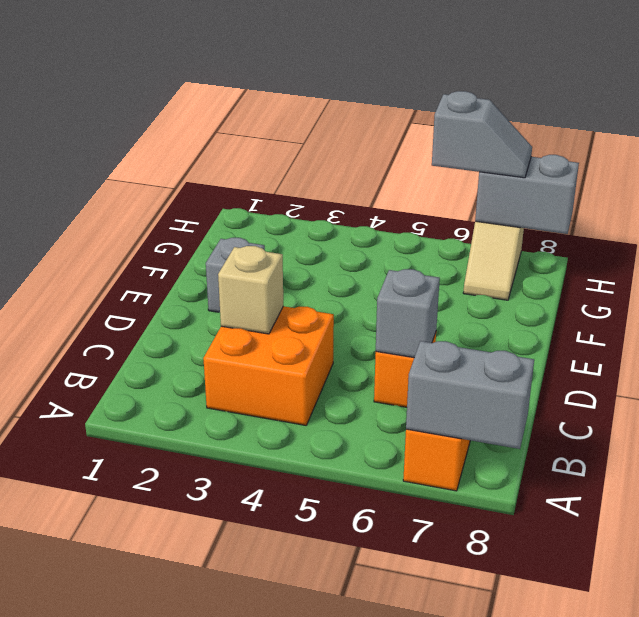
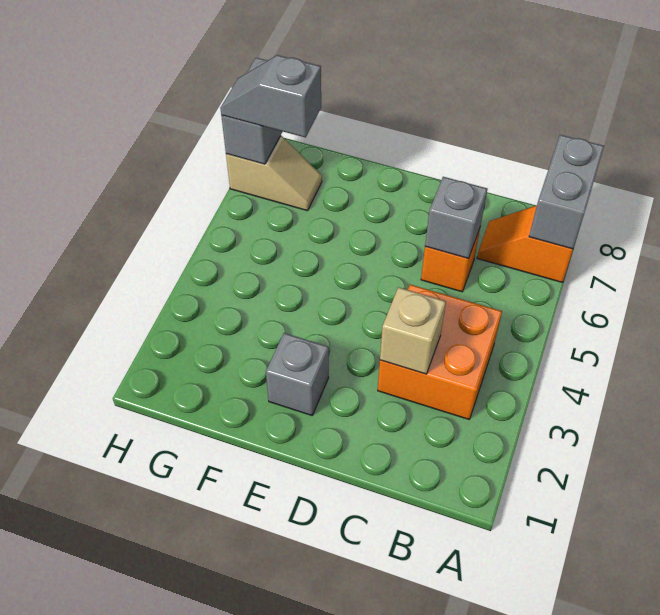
grey slope H6:H7 level 3 top 6 -> grey slope G7:H7 level 3 top G

